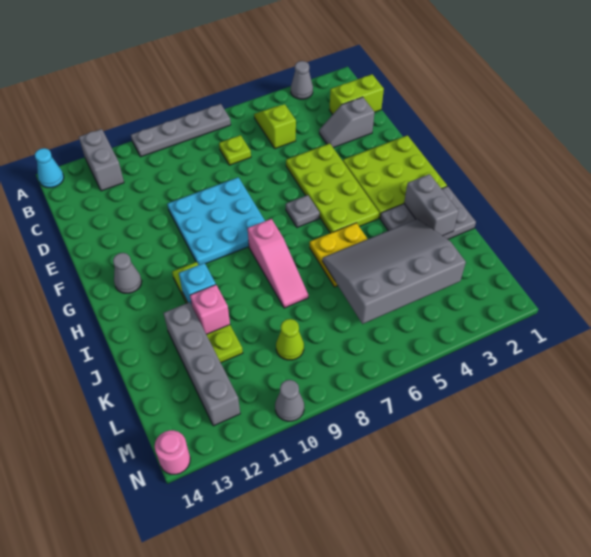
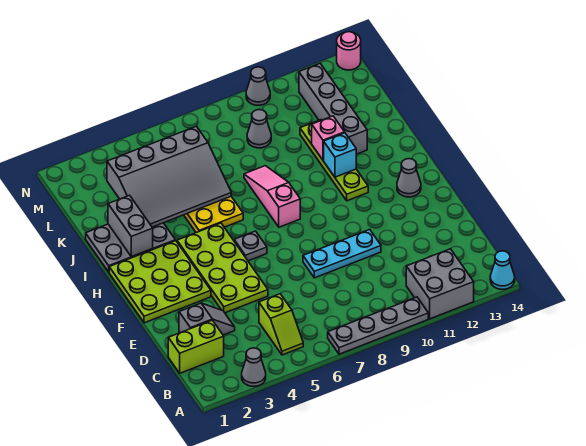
grey brick A12:B12 level 1 -> grey brick A11:B12 level 1
lime plate C7 level 1 -> none
cyan plate E8:G10 level 1 -> cyan plate E8:E10 level 1
lime cone L9 level 1 -> grey cone L9 level 1

